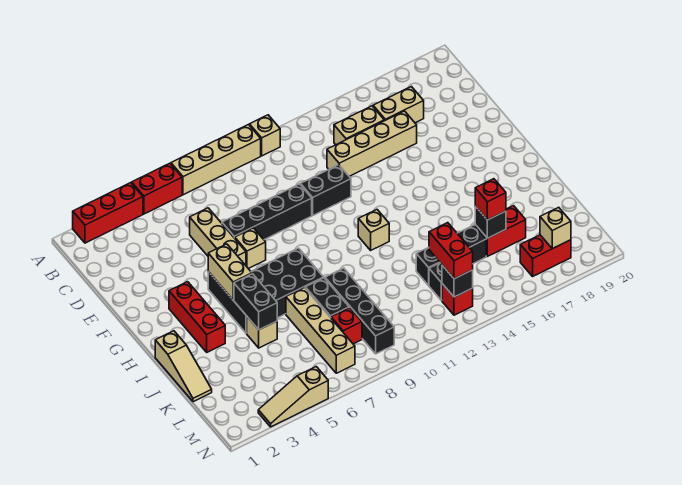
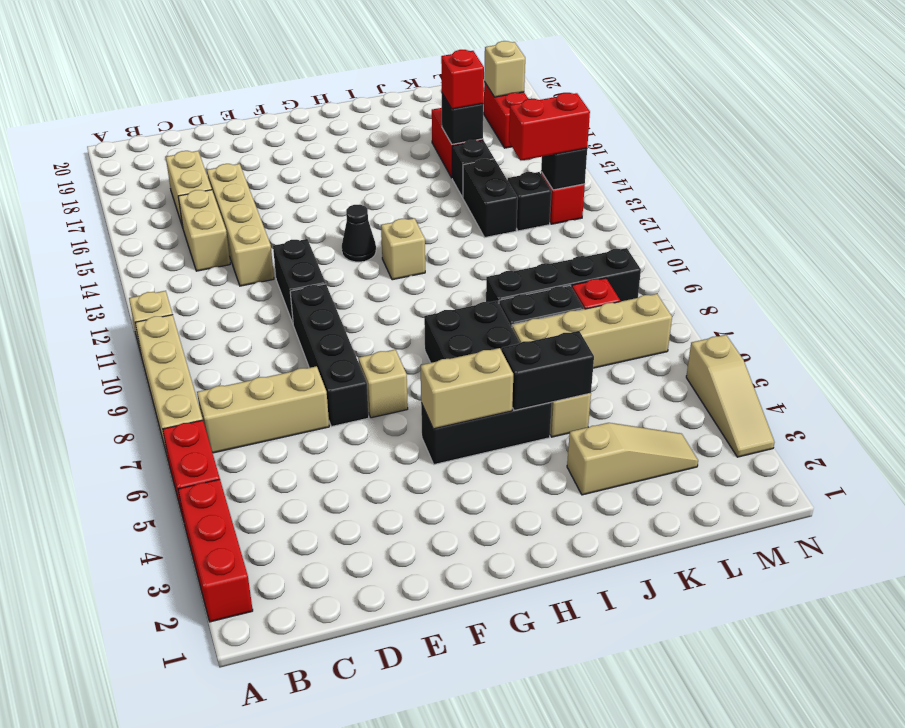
tan brick D6:F6 level 1 -> tan brick B7:D7 level 1
red brick G3:I3 level 1 -> none
none -> black cone G13 level 1
tan slope I1:K1 level 1 top I -> tan slope J3:L3 level 1 top J

